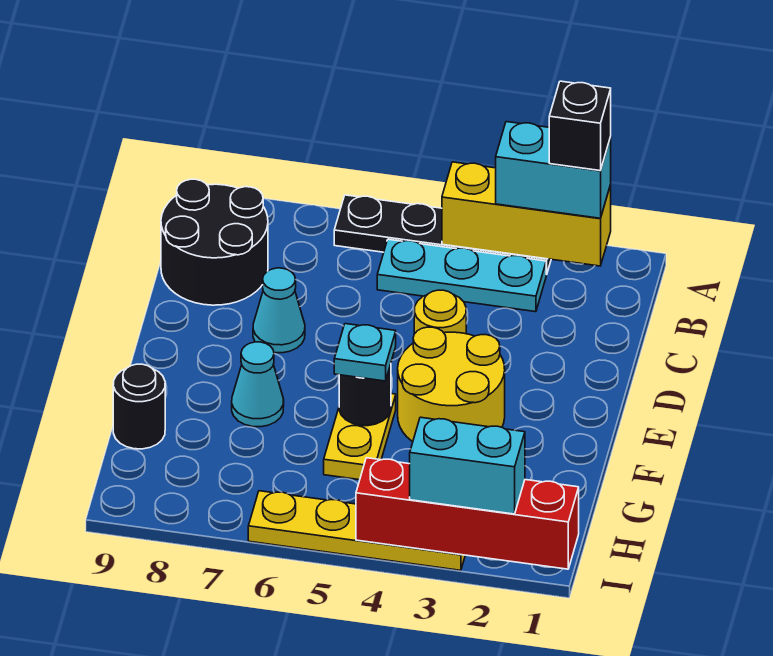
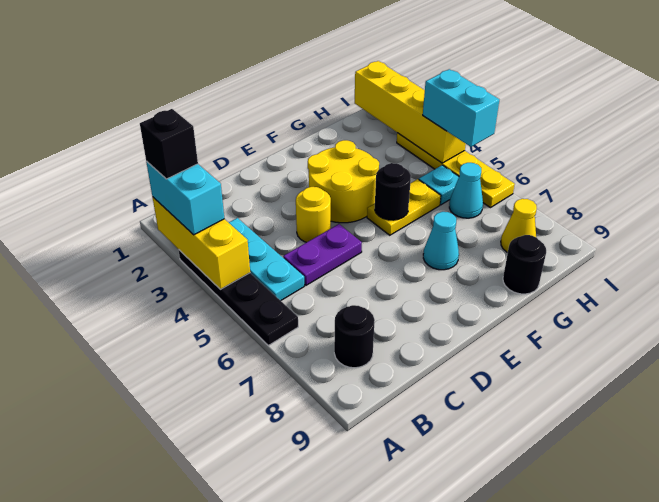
black round brick B8:C9 level 1 -> black round brick B8 level 1
none -> purple plate C5:D5 level 1
cyan cone D7 level 1 -> cyan cone H6 level 1
cyan plate F5 level 3 -> cyan plate H5 level 1
none -> yellow cone H8 level 1
red brick I1:I4 level 2 -> yellow brick I1:I4 level 2
cyan brick I2:I3 level 3 -> cyan brick I4:I5 level 3

